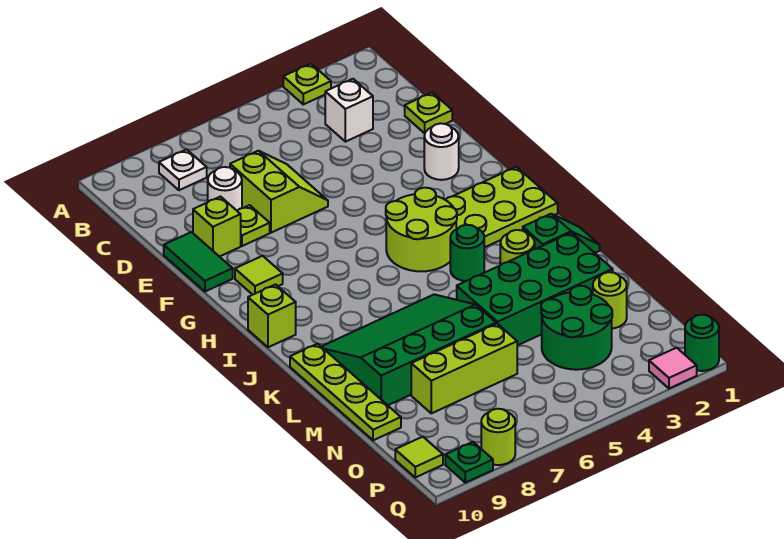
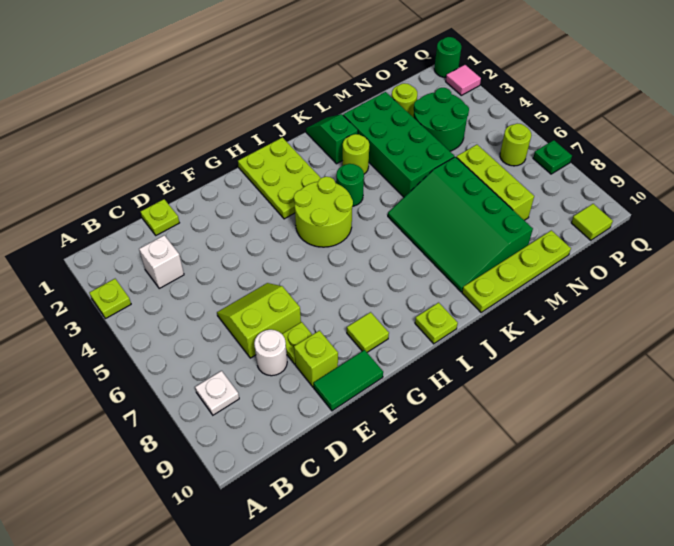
white round brick F2 level 1 -> none
lime brick I10 level 1 -> lime plate I10 level 1
lime round brick Q8 level 1 -> lime round brick P6 level 1
green plate Q9 level 1 -> green plate Q7 level 1

